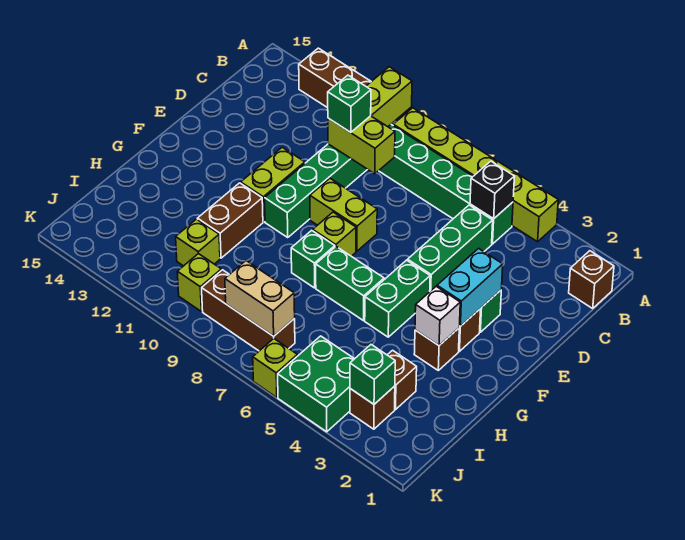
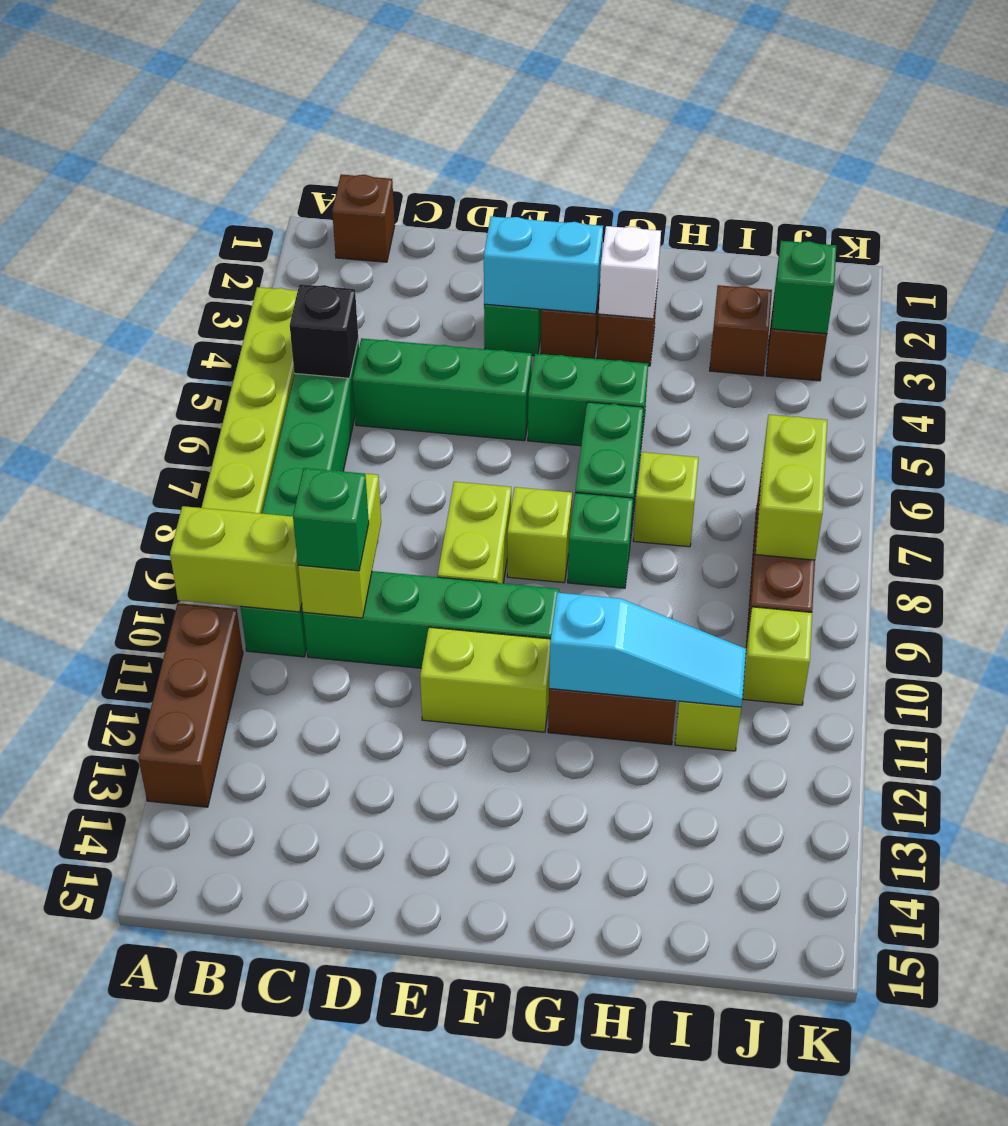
none -> cyan slope G11:I11 level 2 top G
green brick J4:K5 level 1 -> none
tan brick J7:J8 level 2 -> lime brick J7:J8 level 2
lime brick K6 level 1 -> lime brick H7 level 1

